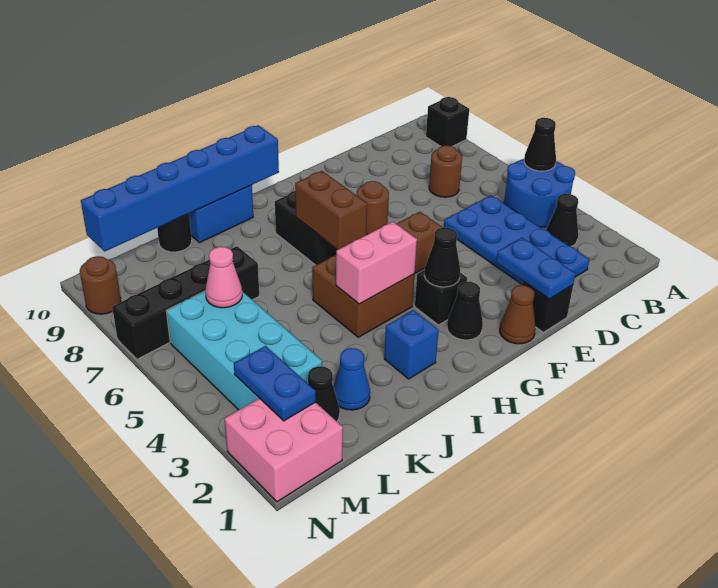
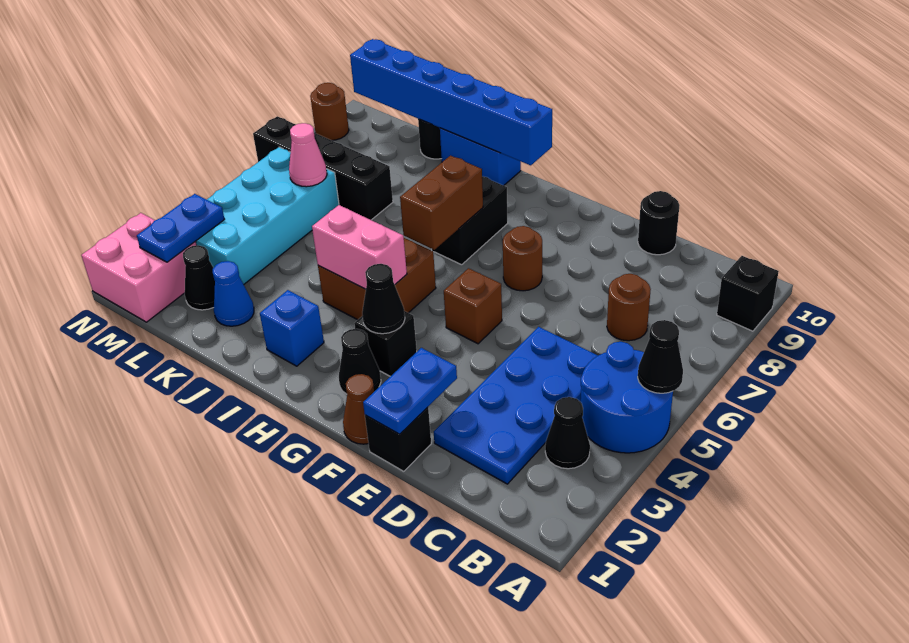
none -> black round brick D10 level 1

